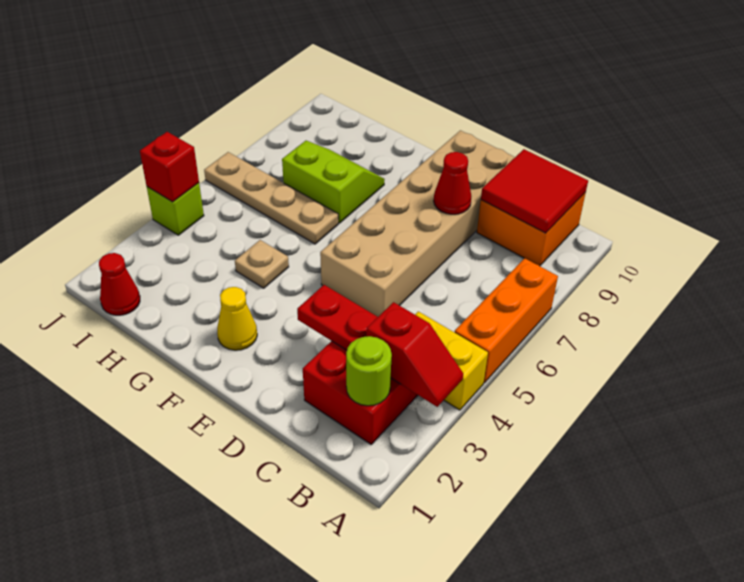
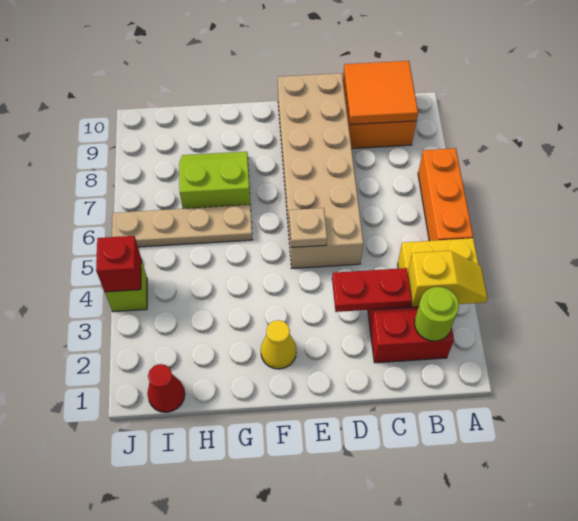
red slope A3:B3 level 2 top B -> yellow slope A3:B3 level 2 top B
red tile B9:C10 level 2 -> orange tile B9:C10 level 2
red cone D8 level 2 -> none
tan plate G4 level 1 -> tan plate E5 level 2

